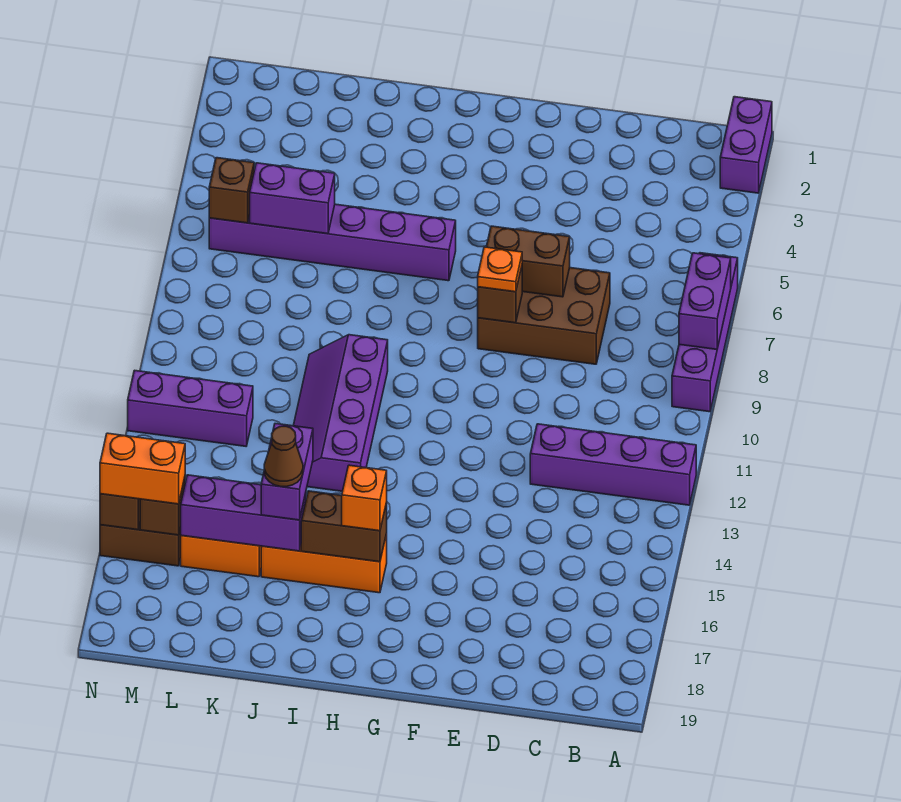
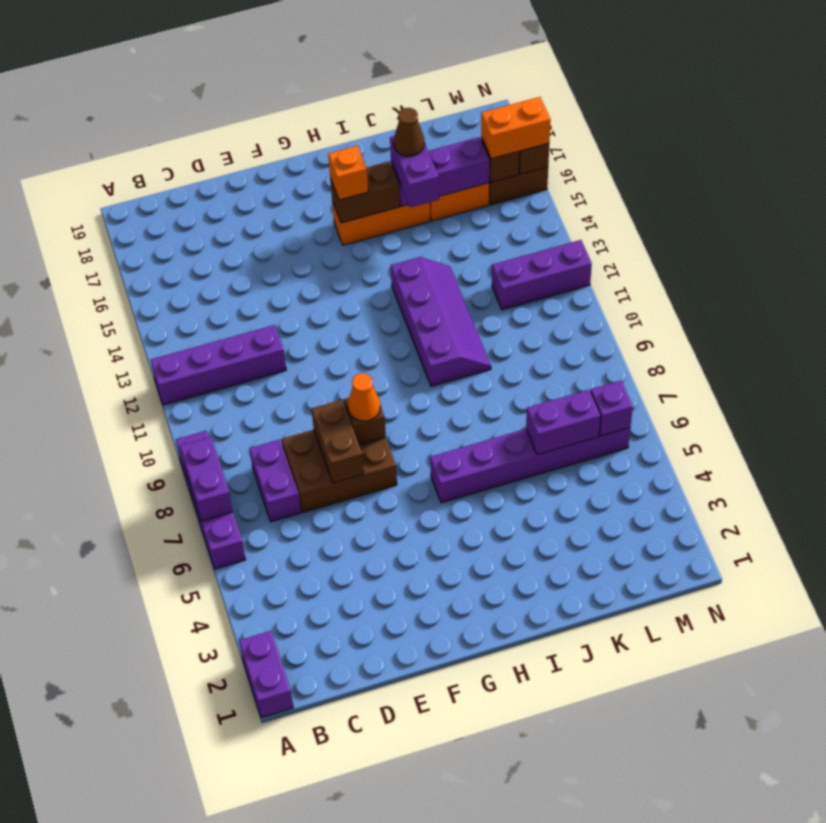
none -> purple brick C7:C8 level 1
brown brick E7:F7 level 2 -> brown brick E7:E8 level 2
orange plate F8 level 3 -> orange cone F8 level 3
brown brick M6 level 2 -> purple brick M6 level 2

